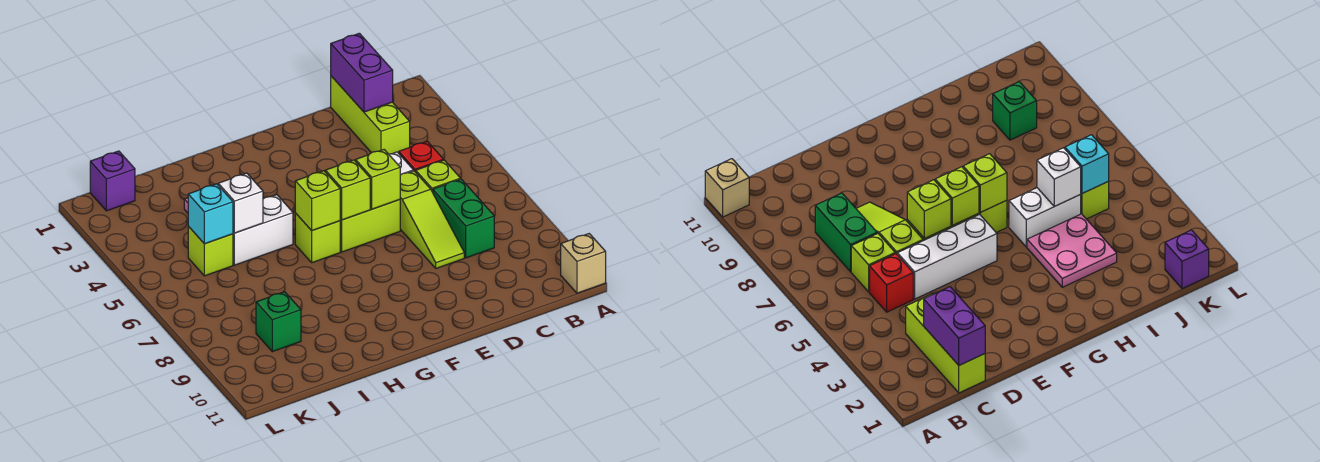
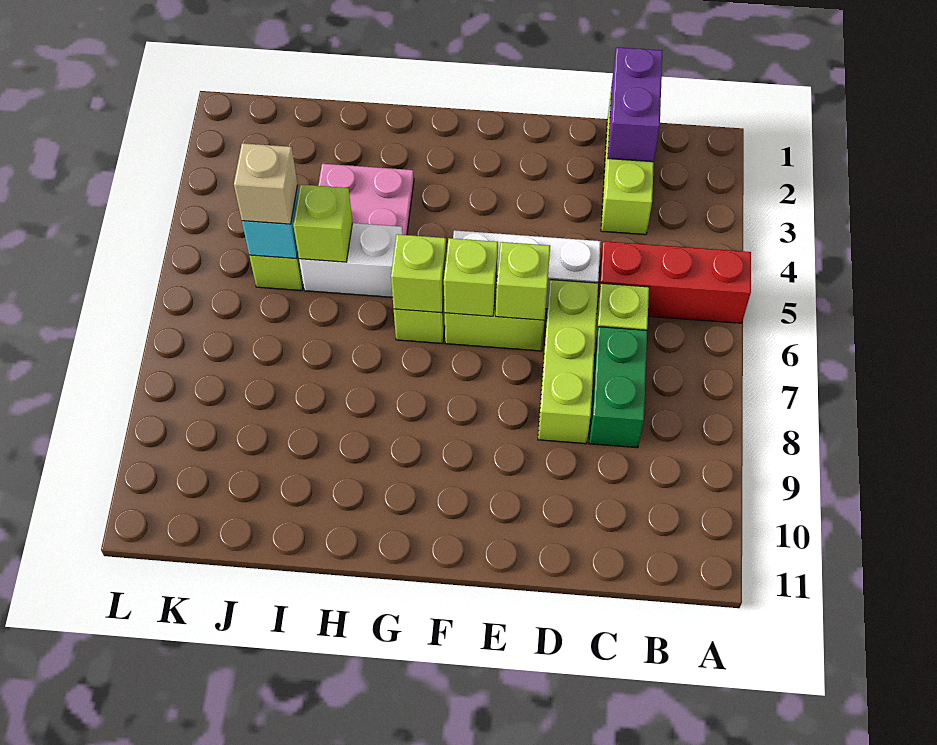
tan brick A11 level 1 -> tan brick J5 level 3
red brick C5 level 1 -> red brick A5:C5 level 1
lime slope D6:D8 level 1 top 6 -> lime brick D6:D8 level 1
white brick I5 level 2 -> lime brick I5 level 2
green brick J9 level 1 -> none
purple brick K1 level 1 -> none

